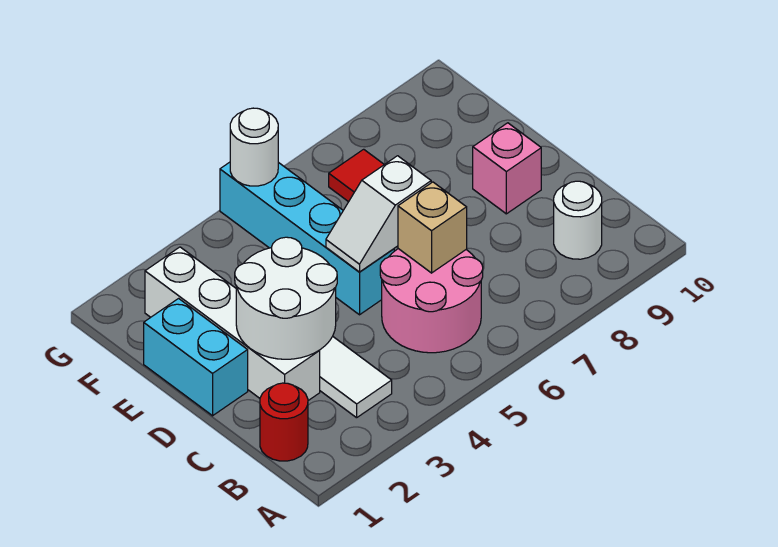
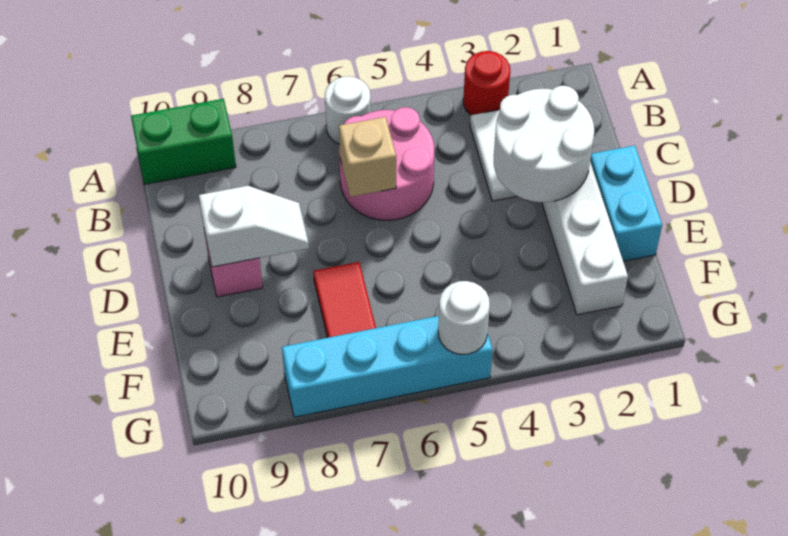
none -> green brick A9:A10 level 1
red round brick B1 level 1 -> red round brick A3 level 1
white round brick B9 level 1 -> white round brick A6 level 1
cyan brick D5:G5 level 1 -> cyan brick G5:G8 level 1
white slope D5:D6 level 2 top 6 -> white slope D8:D9 level 2 top 9

